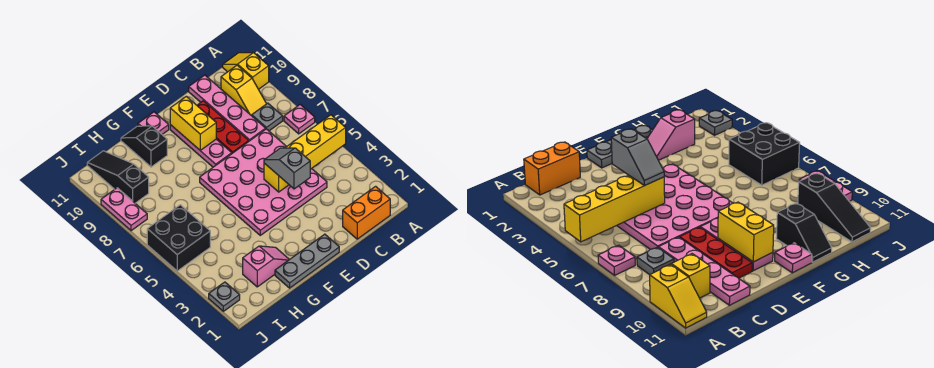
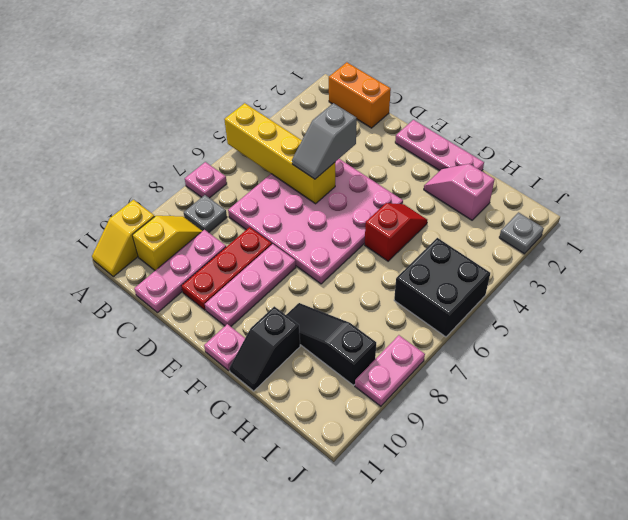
pink plate C8:C11 level 1 -> pink plate C9:C11 level 1
grey plate E1:G1 level 1 -> pink plate E1:G1 level 1
yellow brick E9:E10 level 2 -> none
none -> red slope G4:G5 level 1 top 5
black slope I9:I11 level 1 top 9 -> black slope G9:I9 level 1 top I

